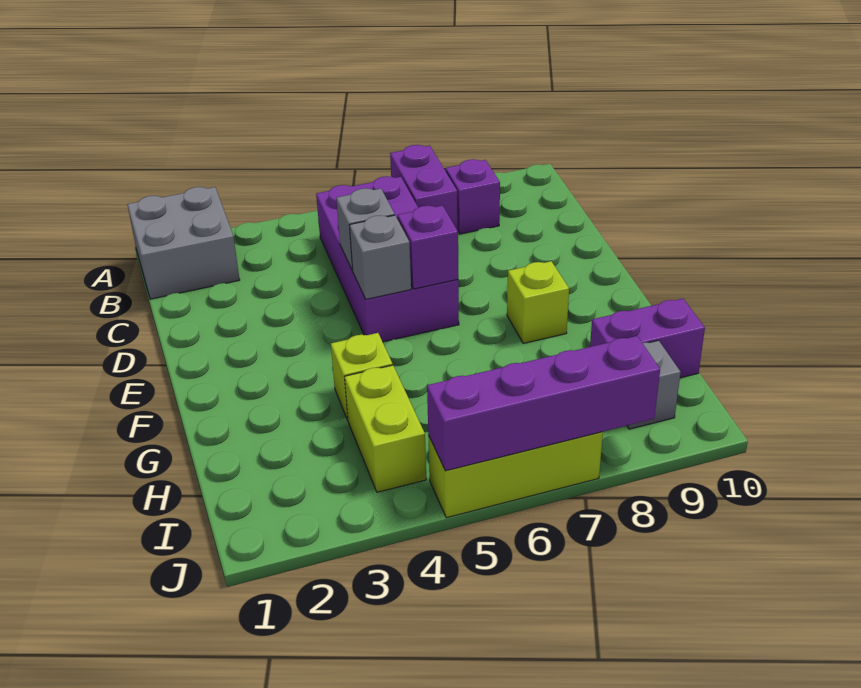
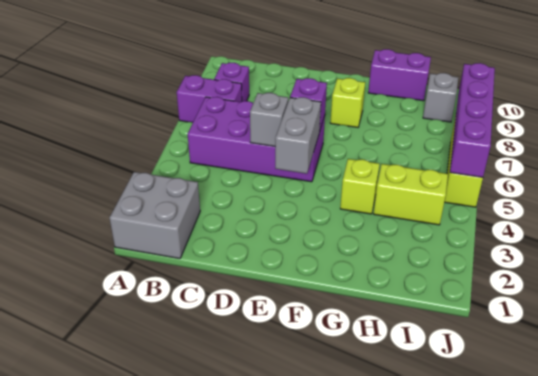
grey brick E5 level 2 -> grey brick E4:E5 level 2
purple brick H9:H10 level 1 -> purple brick G10:H10 level 1

